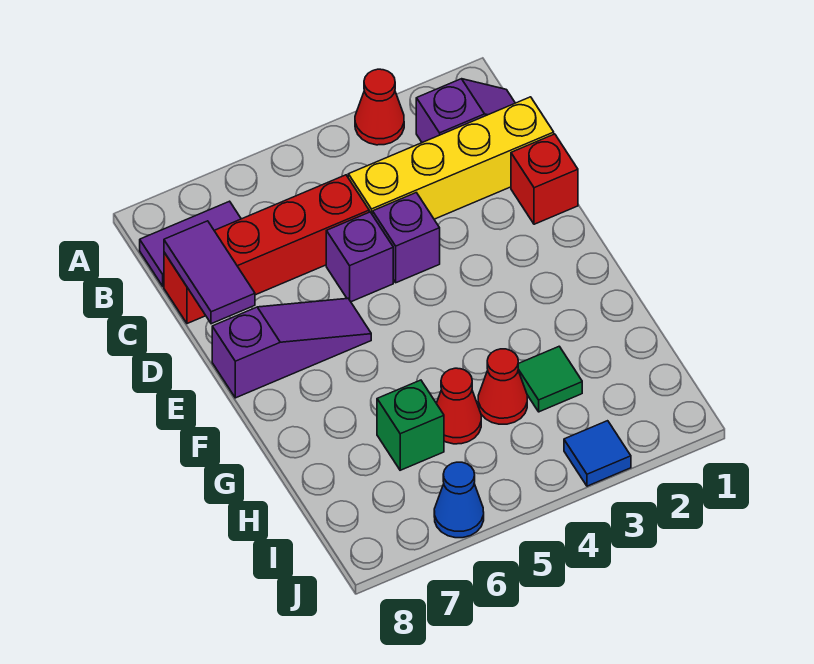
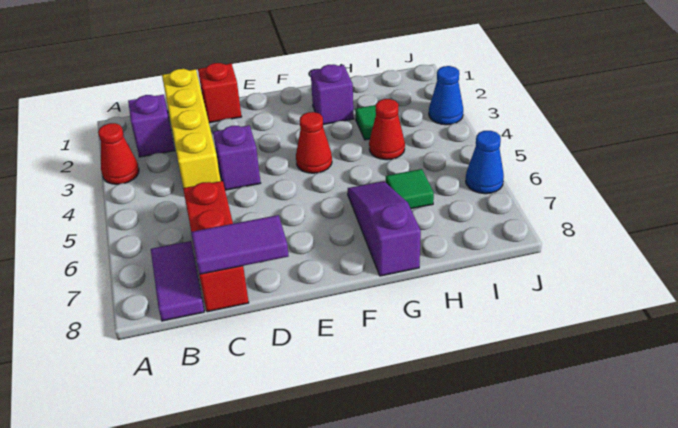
red brick C5:C8 level 1 -> red brick C6:C8 level 1
purple brick D5 level 1 -> purple brick G2 level 1
purple slope E6:E8 level 1 top 8 -> purple slope G6:G8 level 1 top 8
red cone H5 level 1 -> red cone F4 level 1
green brick H6 level 1 -> green tile H6 level 1
blue tile J3 level 1 -> blue cone J3 level 1

